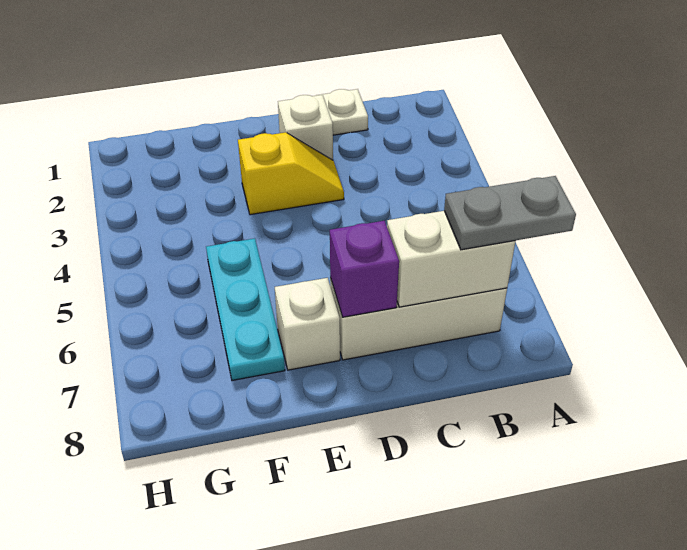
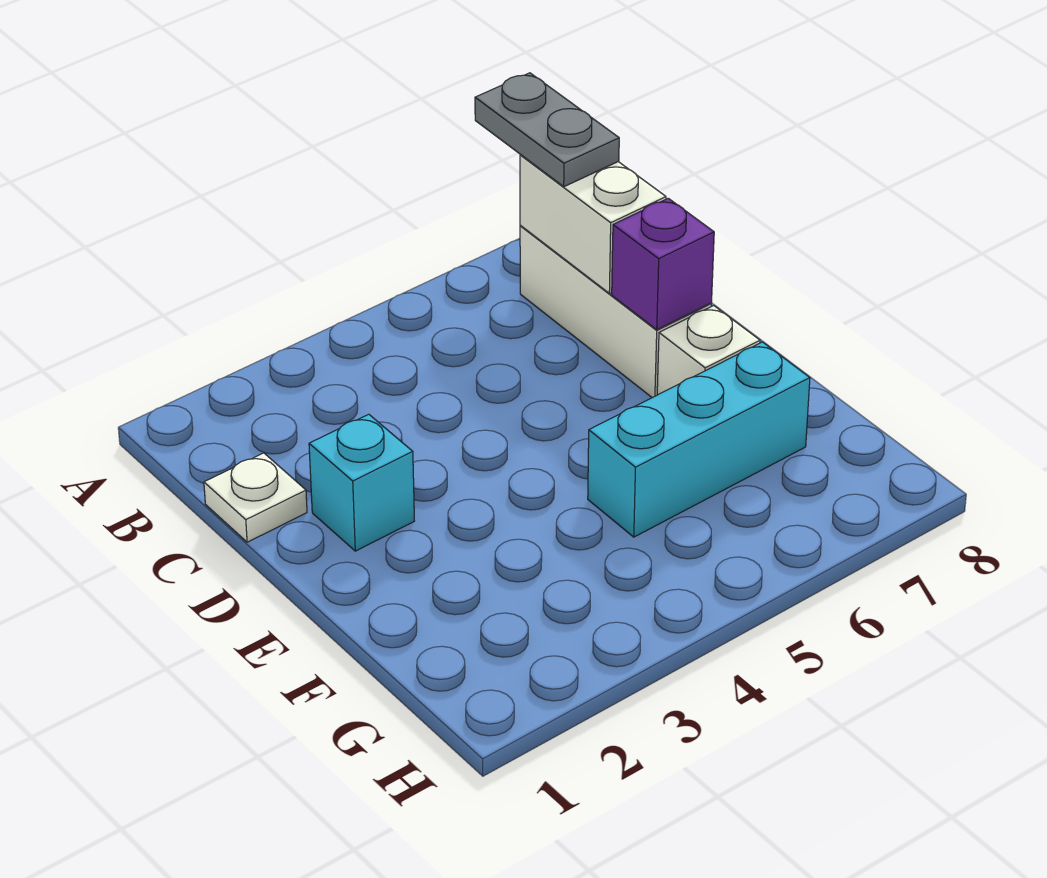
white brick D2 level 1 -> cyan brick D2 level 1
yellow slope D3:E3 level 1 top E -> none
cyan plate F5:F7 level 1 -> cyan brick F5:F7 level 1

